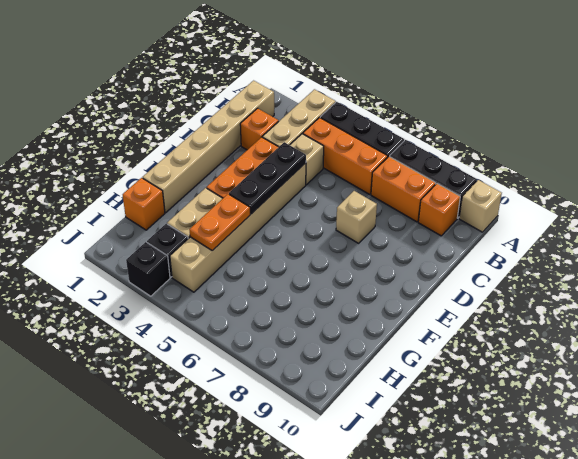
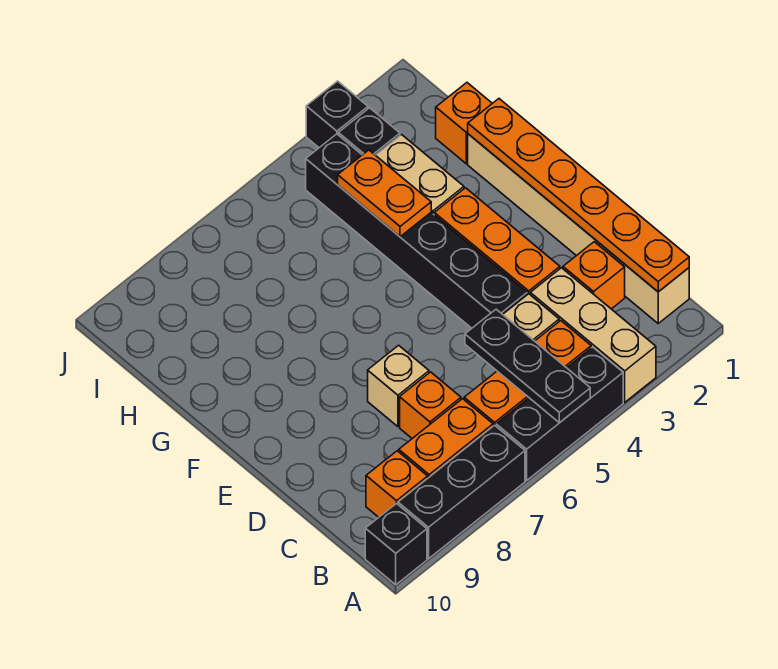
tan brick A10 level 1 -> black brick A10 level 1
none -> orange plate B1:G1 level 2
none -> orange brick C7 level 1
tan brick D4:I4 level 1 -> black brick D4:I4 level 1
black plate D4:F4 level 2 -> black plate A5:C5 level 2

